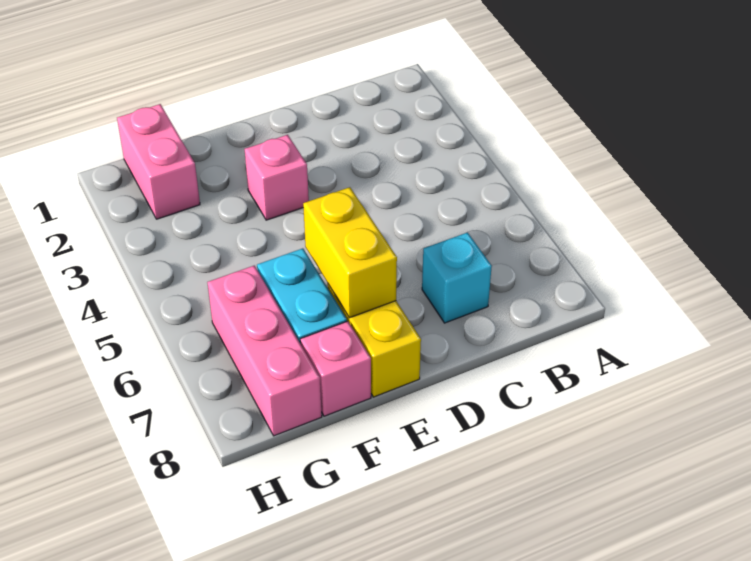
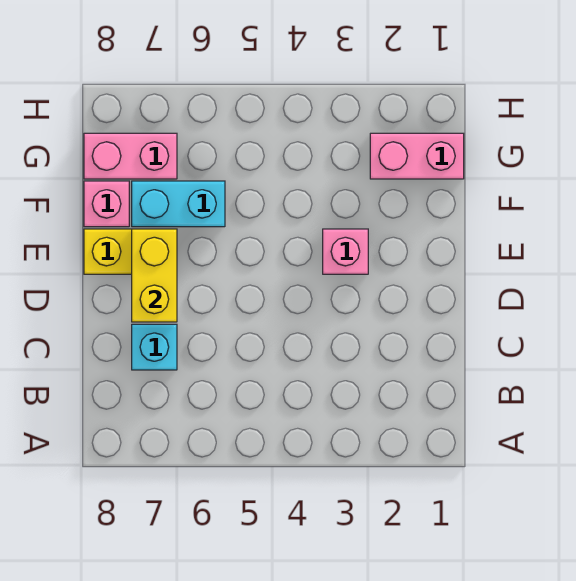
yellow brick E6:E7 level 2 -> yellow brick D7:E7 level 2
pink brick G6:G8 level 1 -> pink brick G7:G8 level 1

